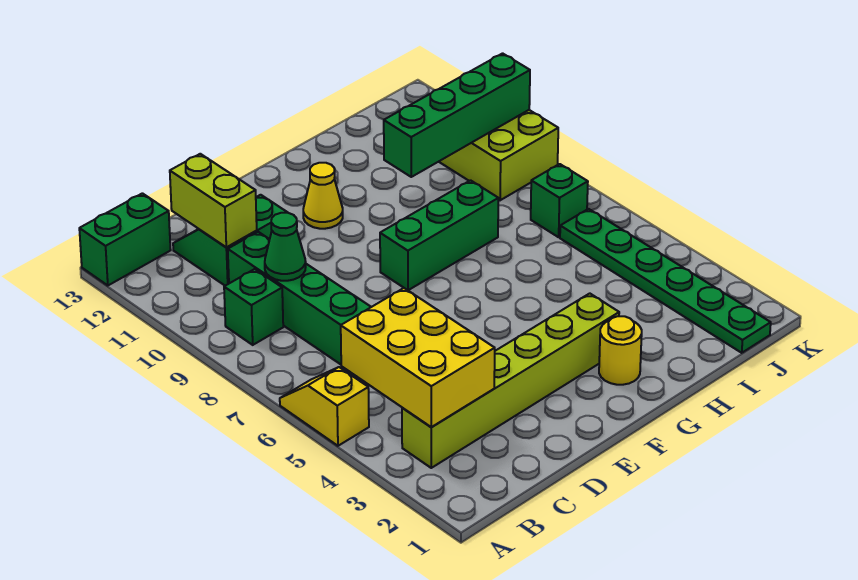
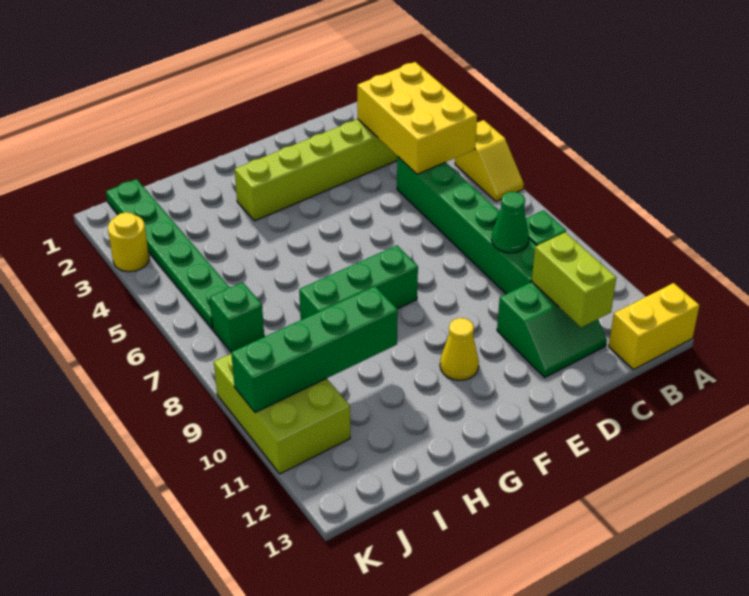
green brick A13:B13 level 1 -> yellow brick A13:B13 level 1
yellow round brick G2 level 1 -> yellow round brick K3 level 1

